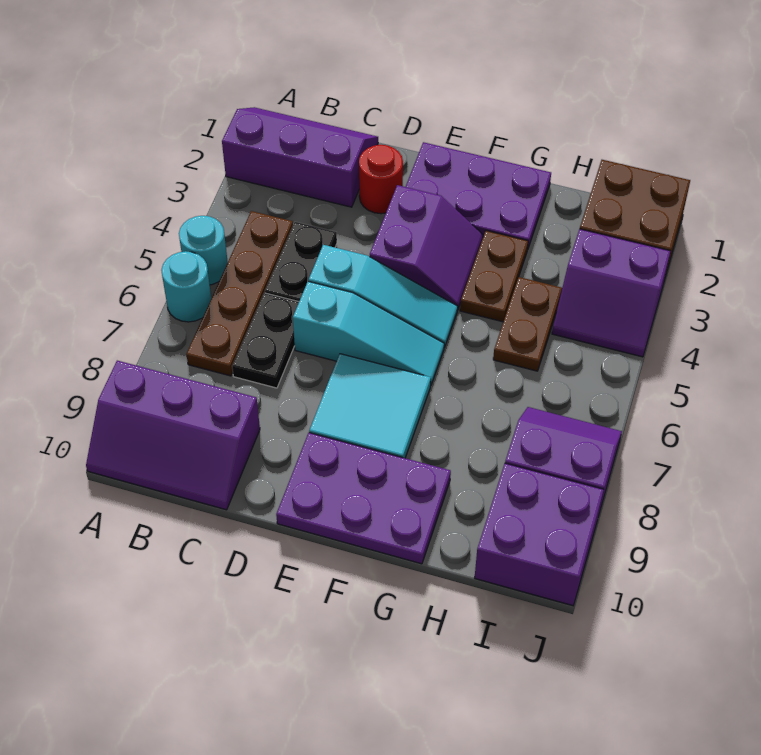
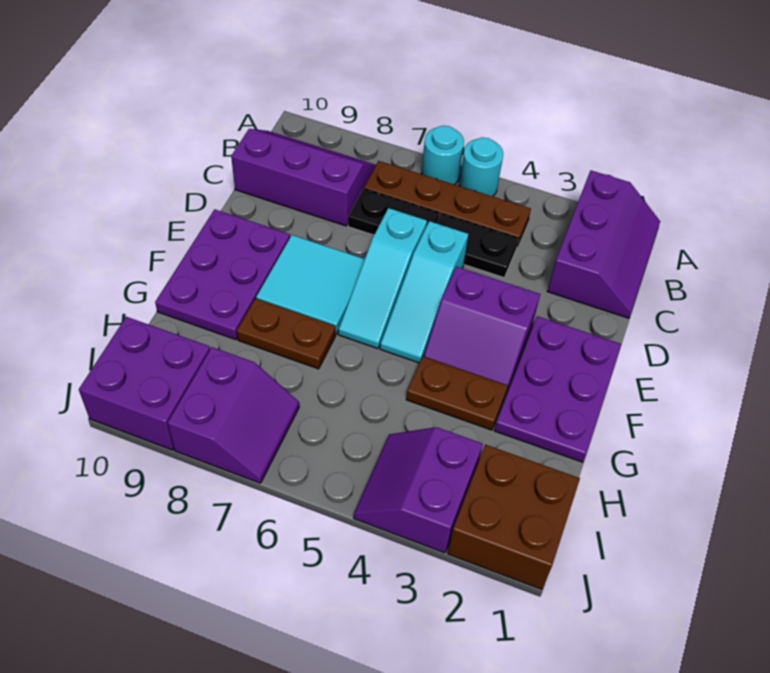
purple slope A9:C10 level 1 top 9 -> purple slope B8:C10 level 1 top C
red round brick D2 level 1 -> none
brown plate H4:H5 level 1 -> brown plate G7:G8 level 1

